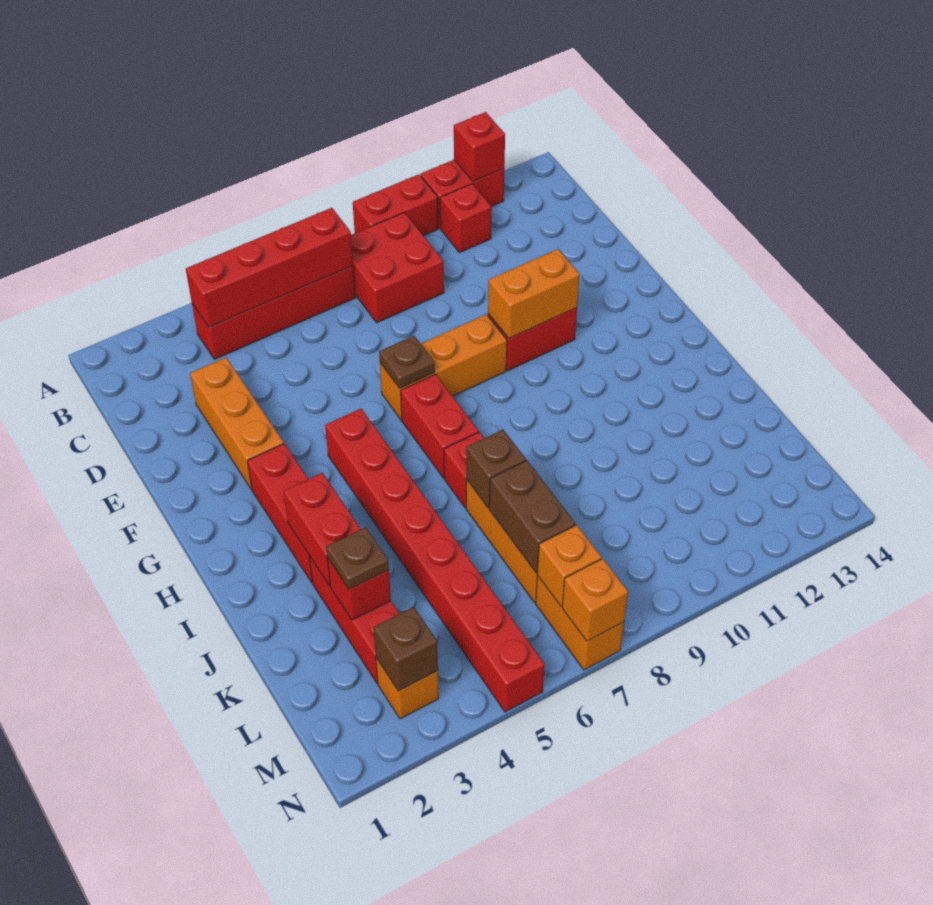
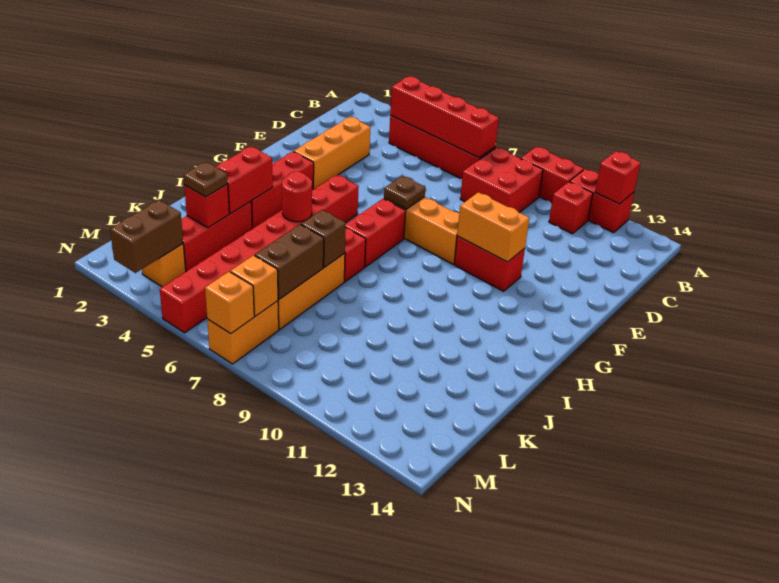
none -> red round brick I5 level 2
brown brick M3 level 2 -> brown brick M3:N3 level 2

